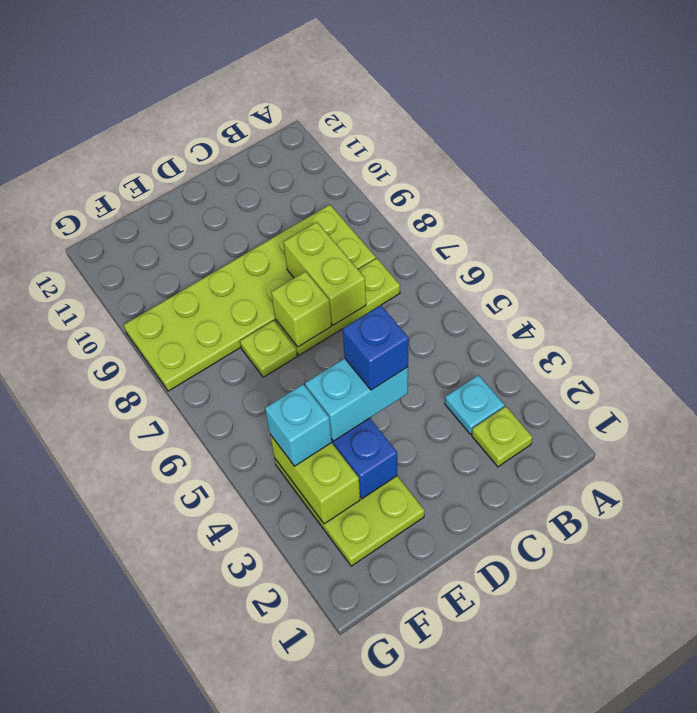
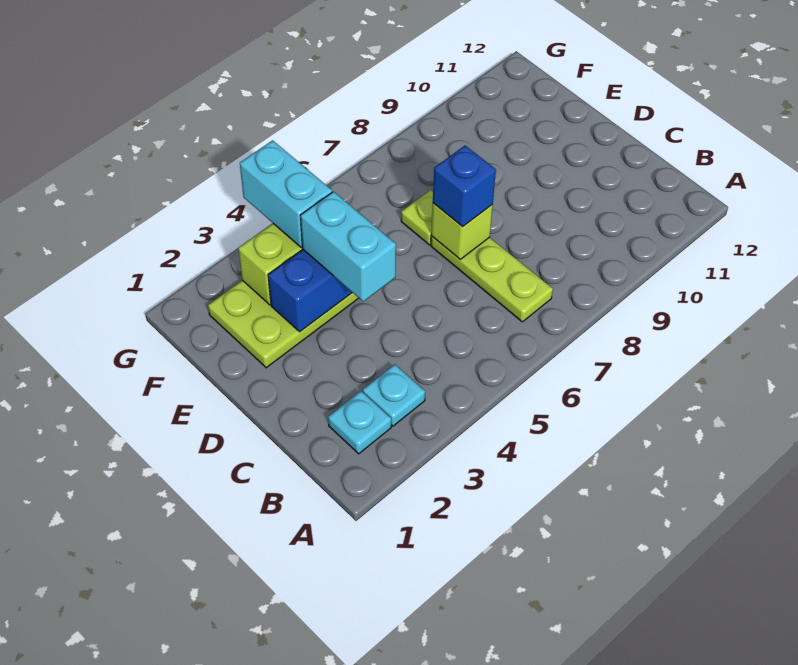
lime plate B2 level 1 -> cyan plate B2 level 1
lime plate B8:G9 level 1 -> none
lime brick C7:C8 level 2 -> none
blue brick D4 level 4 -> blue brick D7 level 3
cyan brick F4 level 3 -> cyan brick F4:G4 level 3

